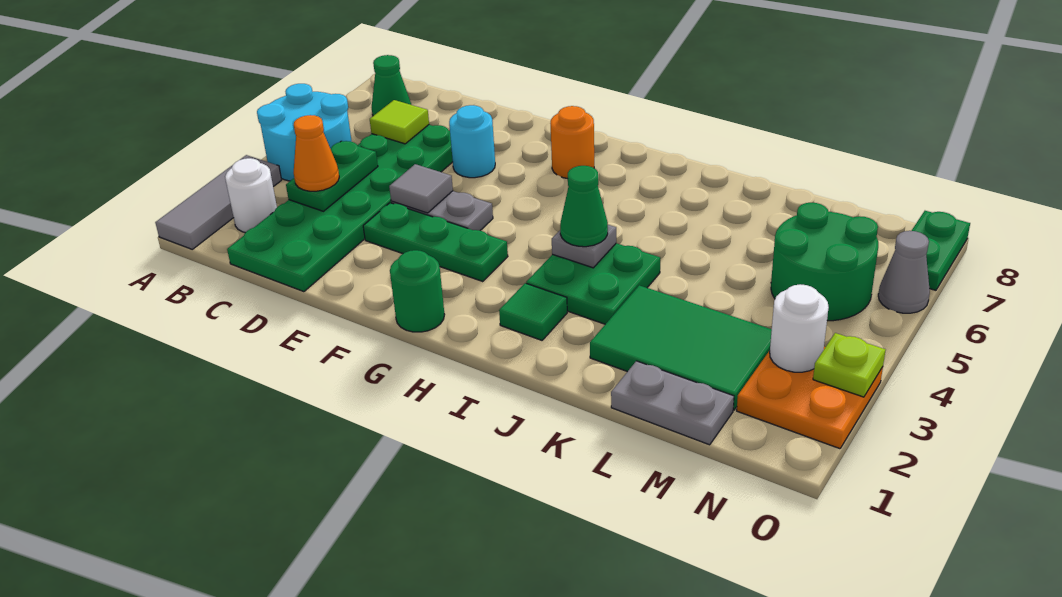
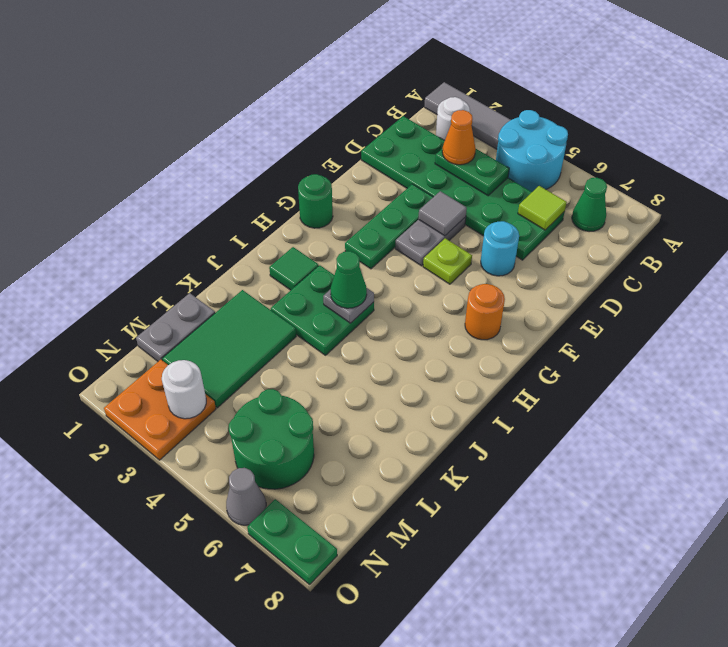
lime plate O3 level 2 -> lime plate F5 level 1

